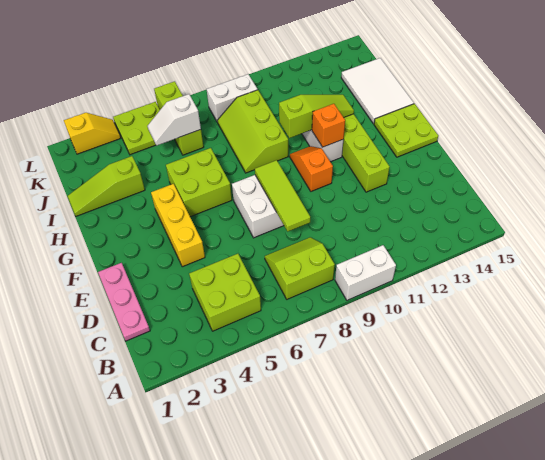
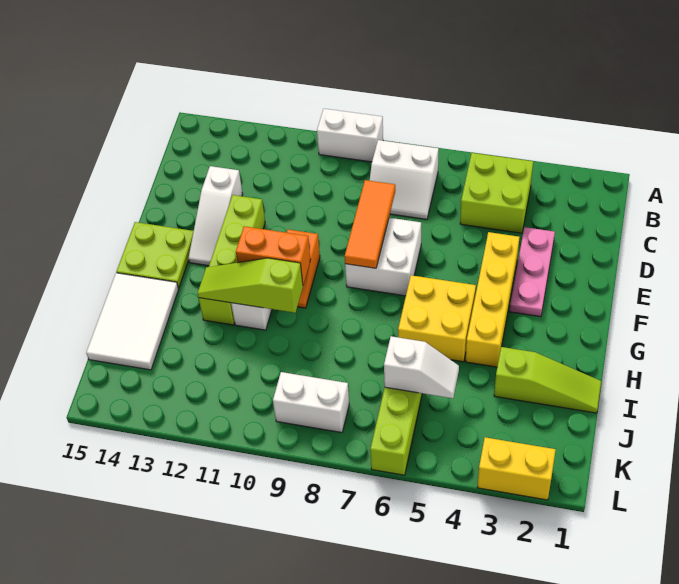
lime slope B7:C8 level 1 top B -> white slope B7:C8 level 1 top B
pink plate C1:E1 level 1 -> pink plate D3:F3 level 1
lime tile D8:F8 level 2 -> orange tile D8:F8 level 2
none -> white slope D13:F13 level 1 top D
yellow brick E4:G4 level 1 -> yellow brick E4:H4 level 1
lime brick G5:H6 level 1 -> yellow brick G5:H6 level 1
orange brick G11 level 2 -> orange brick G10:G11 level 2
lime slope H8:J9 level 1 top 9 -> none
lime plate K4:L5 level 1 -> none
yellow slope L2:L3 level 1 top 2 -> yellow brick L2:L3 level 1

